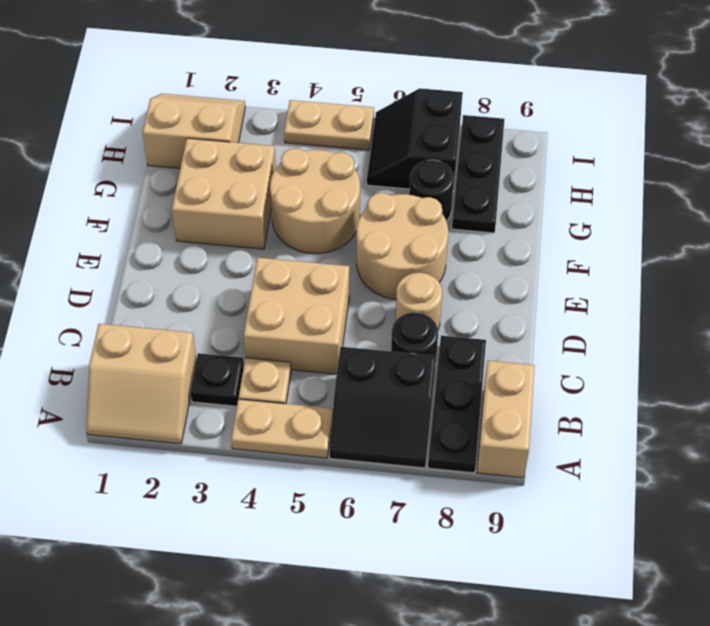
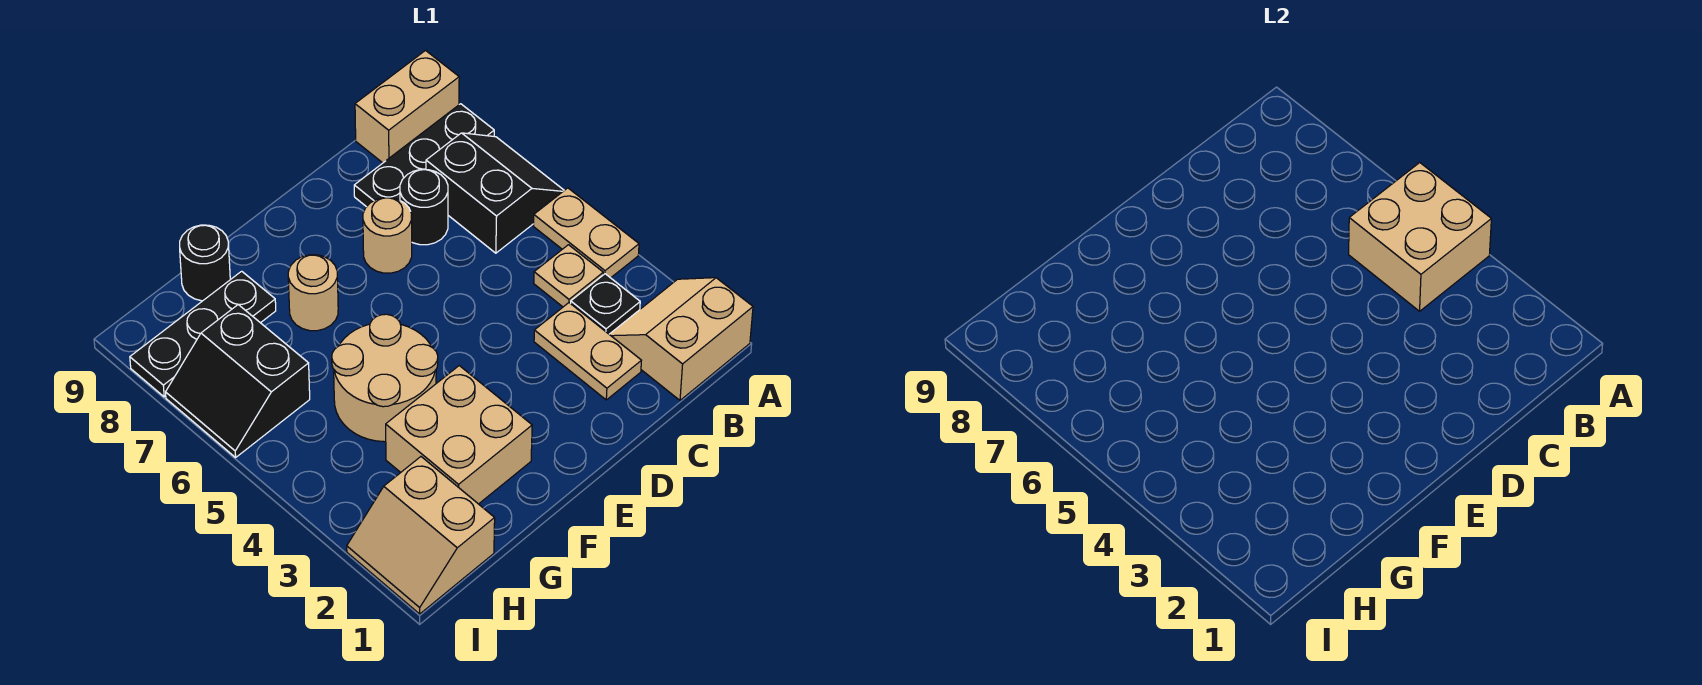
tan slope A1:B2 level 1 top B -> tan slope A1:B2 level 1 top 1
tan brick C4:D5 level 1 -> tan brick A4:B5 level 2
tan round brick E6:F7 level 1 -> tan round brick F7 level 1
black round brick G7 level 1 -> black round brick G9 level 1
black slope H6:I7 level 1 top 7 -> black slope H6:I7 level 1 top H
tan plate I4:I5 level 1 -> tan plate C2:C3 level 1

